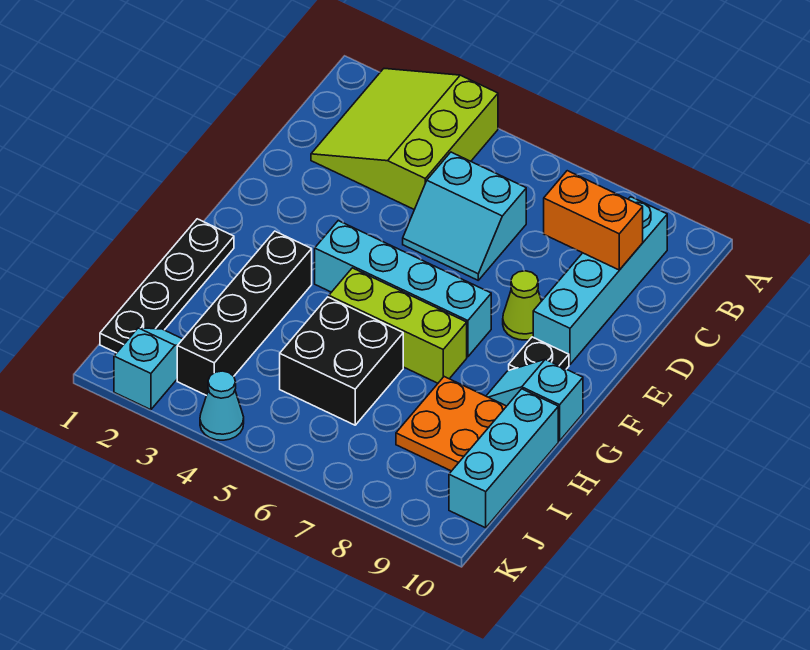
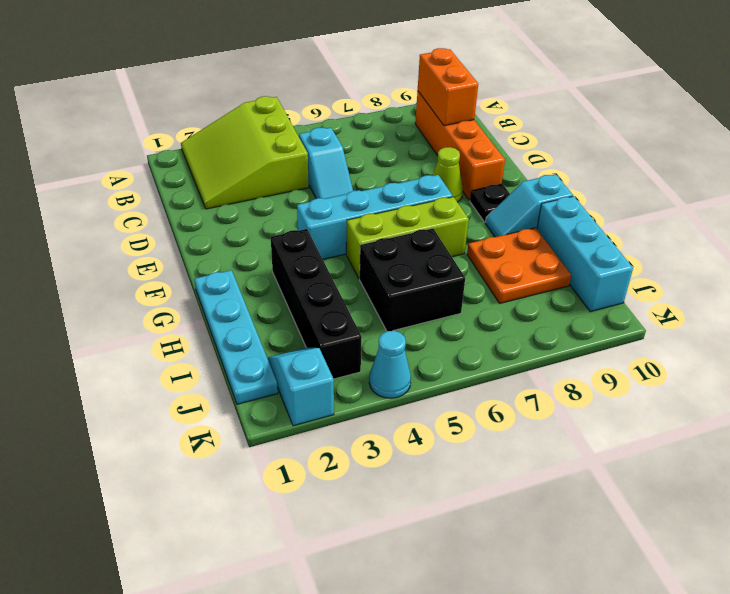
cyan brick B9:E9 level 1 -> orange brick B9:E9 level 1
cyan slope C5:D6 level 1 top C -> cyan slope C5:D5 level 1 top C
orange brick C8:C9 level 2 -> orange brick B9:C9 level 2
black plate G1:J1 level 1 -> cyan plate G1:J1 level 1

